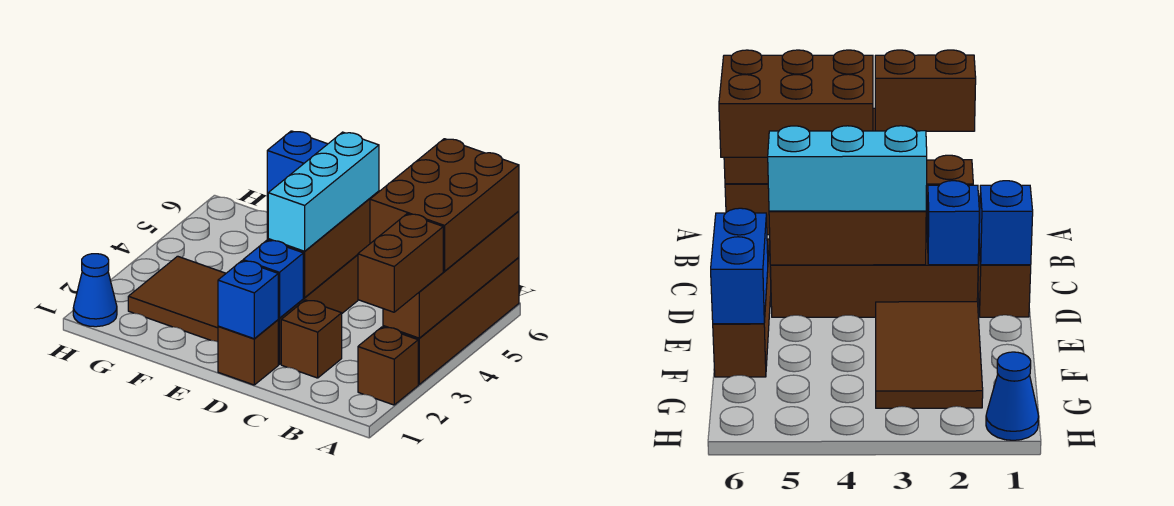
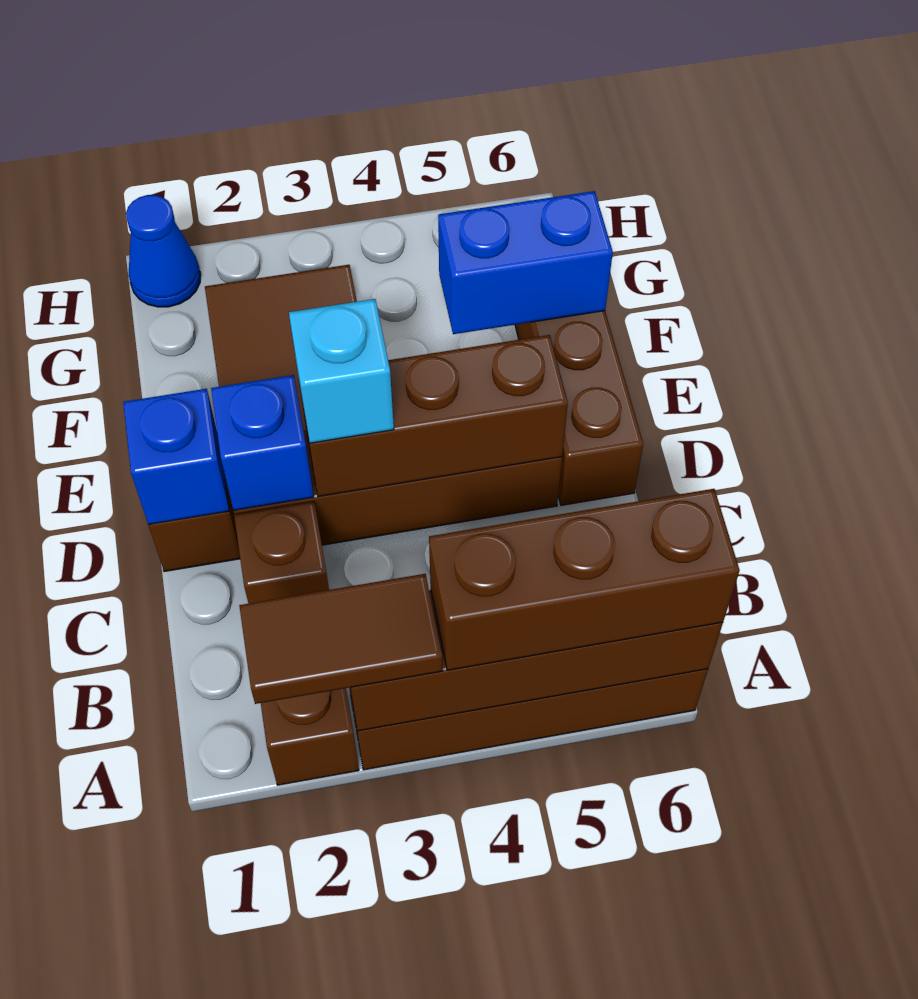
brown brick A2:A3 level 3 -> brown tile A2:A3 level 3
brown brick A4:B6 level 3 -> brown brick A4:A6 level 3
cyan brick D3:D5 level 3 -> cyan brick D3 level 3
blue brick E6:F6 level 2 -> blue brick F5:F6 level 2

